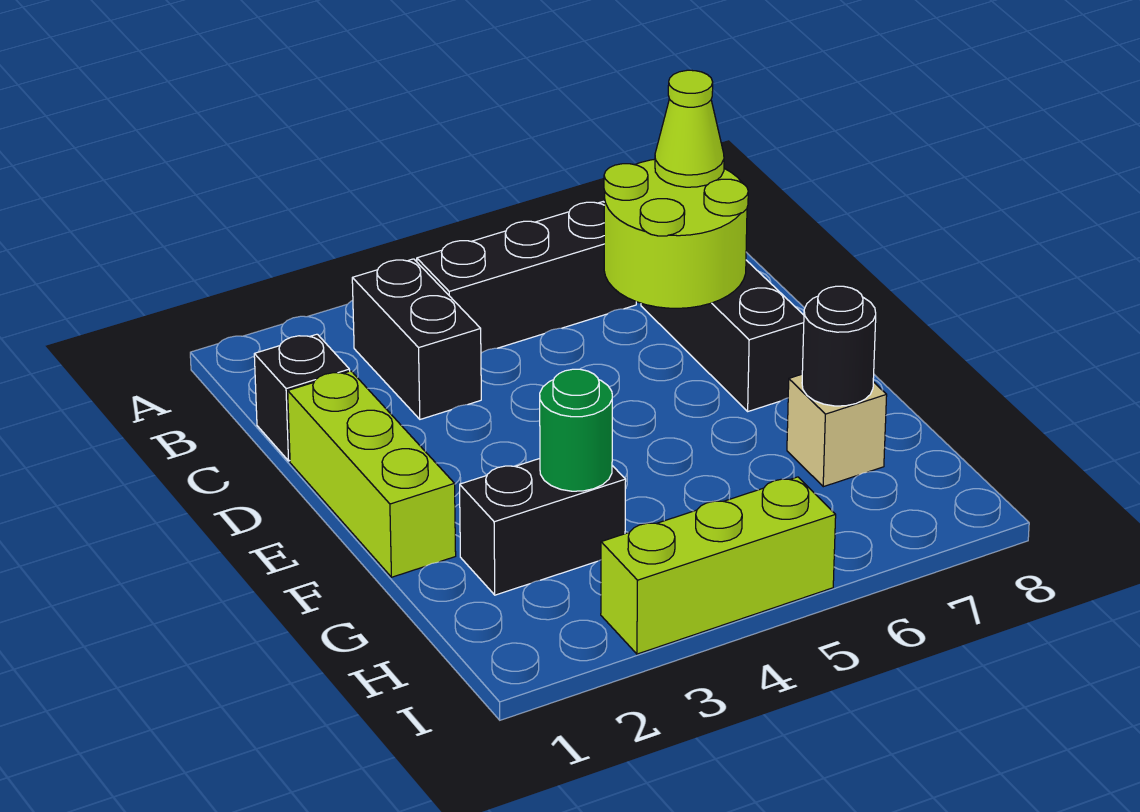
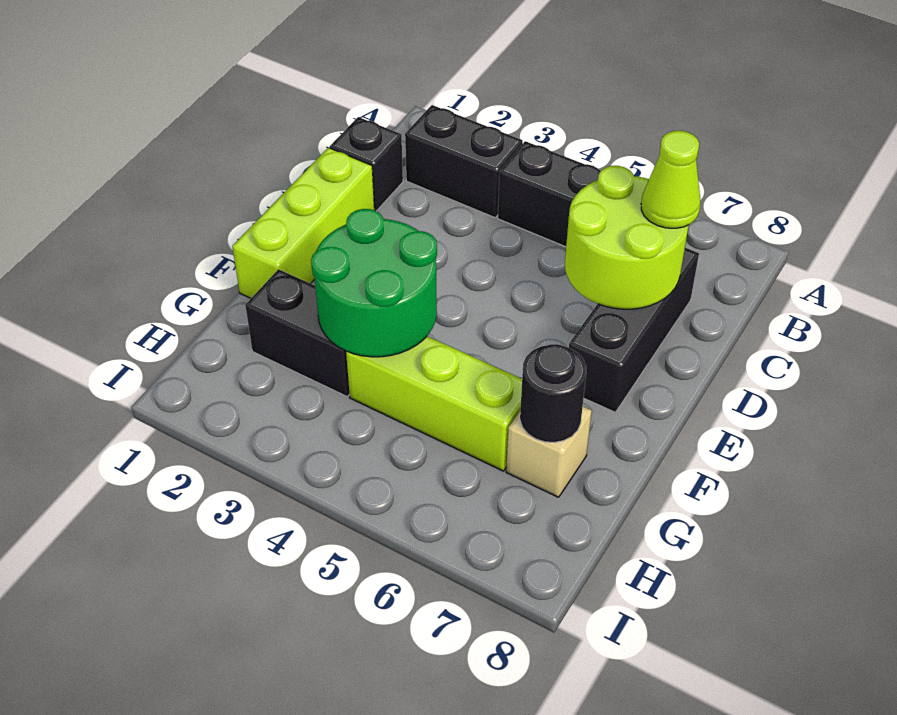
black brick B3:C3 level 1 -> black brick B2:B3 level 1
green round brick G3 level 2 -> green round brick F3:G4 level 2
lime brick I3:I5 level 1 -> lime brick G4:G6 level 1

